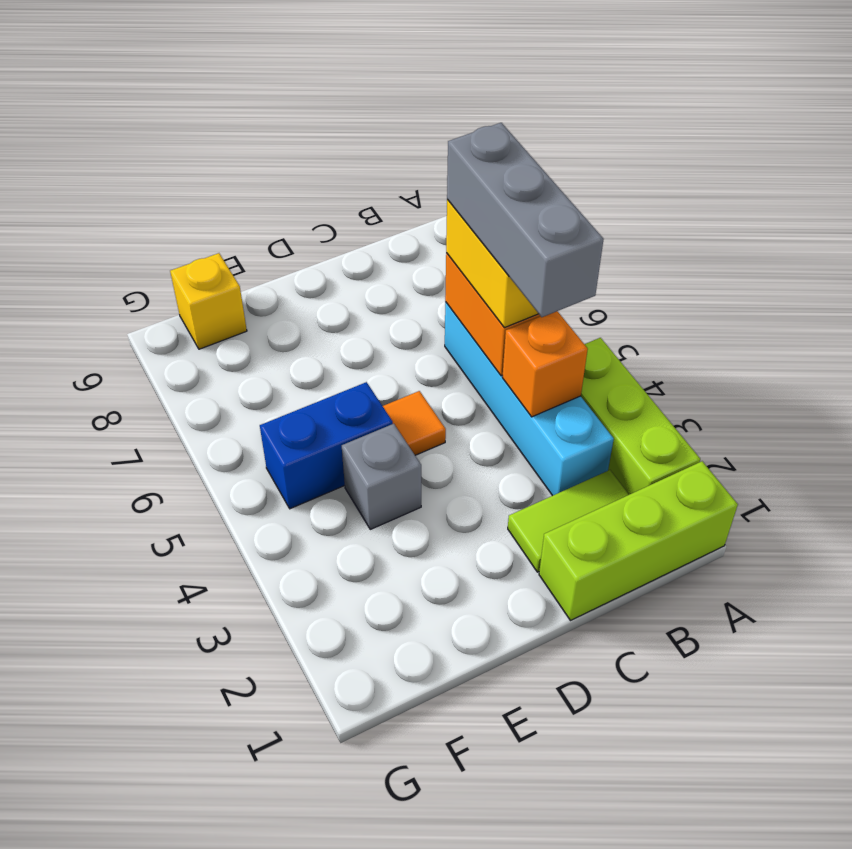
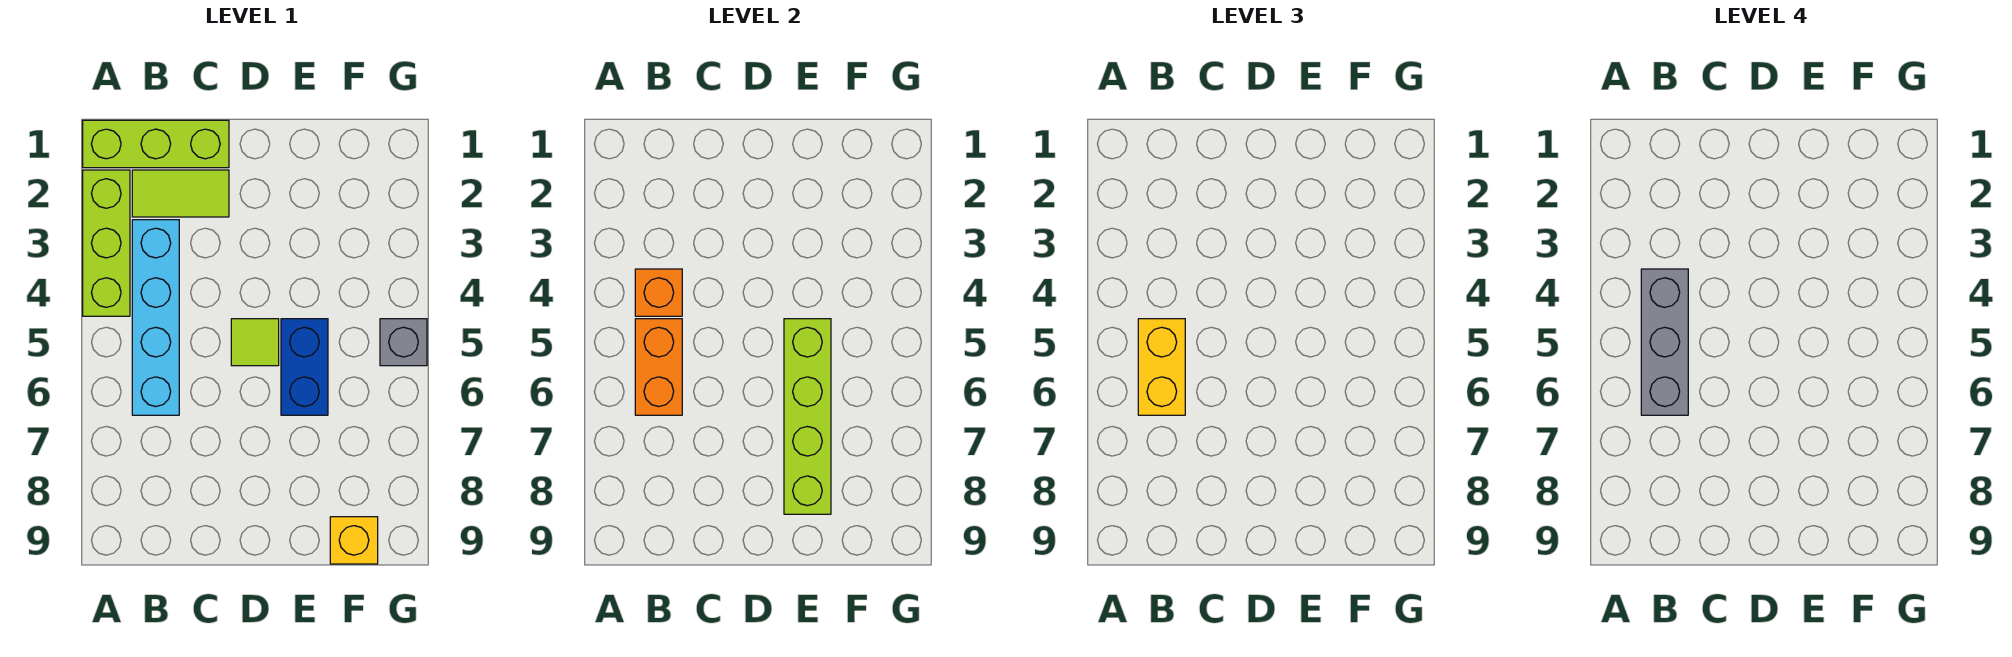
orange tile D5 level 1 -> lime tile D5 level 1
grey brick E4 level 1 -> grey brick G5 level 1
blue brick E5:F5 level 1 -> blue brick E5:E6 level 1
none -> lime brick E5:E8 level 2

